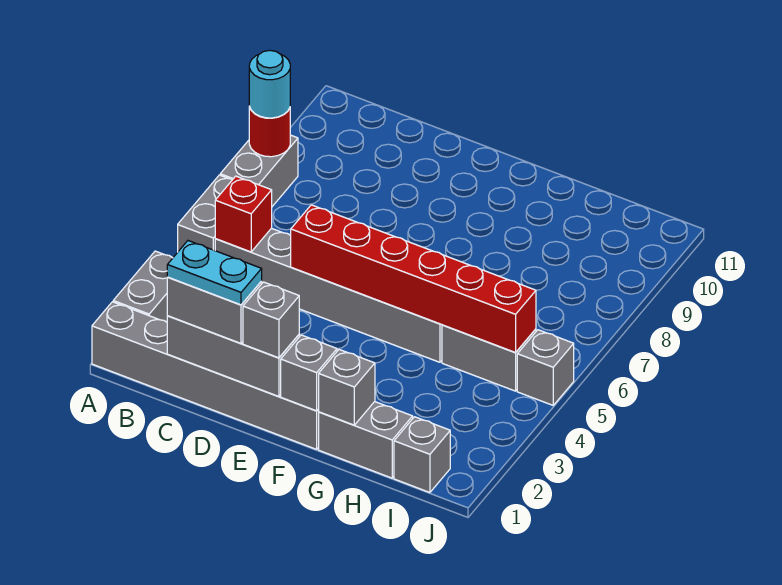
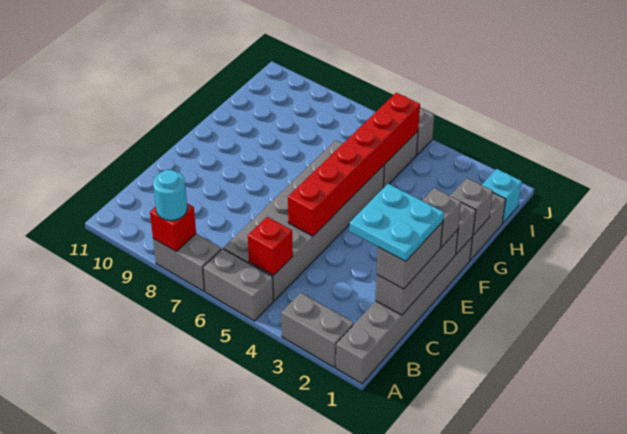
red round brick A8 level 2 -> red brick A8 level 2
grey brick B5:G5 level 1 -> grey brick B5:G6 level 1
cyan plate C1:D1 level 4 -> cyan plate C1:D2 level 4
grey brick I1 level 1 -> cyan brick I1 level 1

